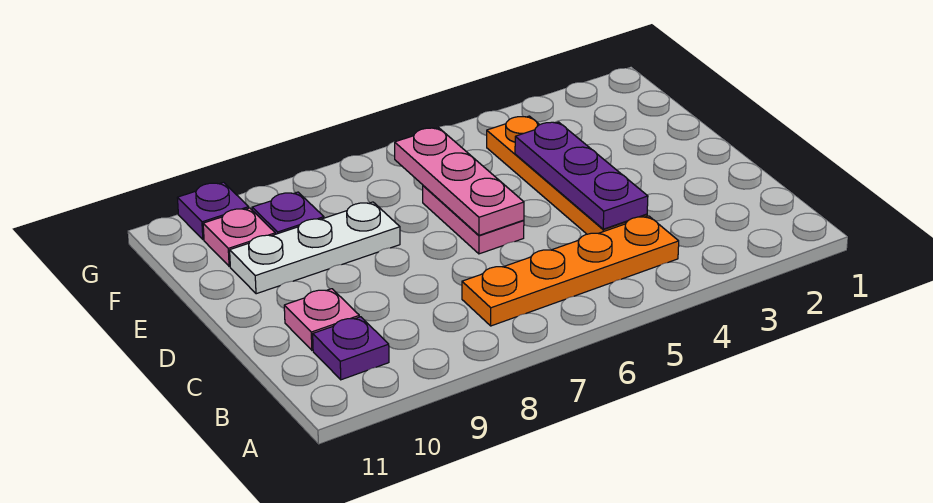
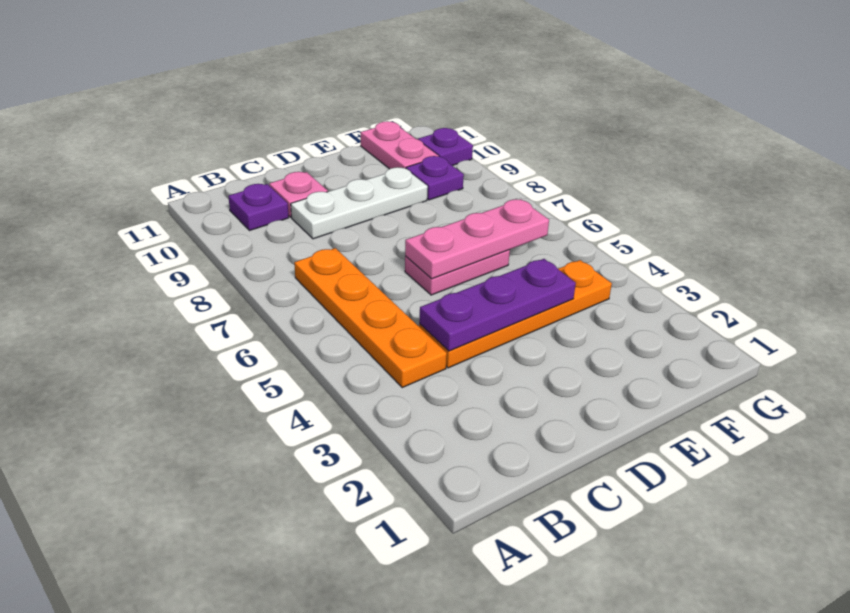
white plate E8:E10 level 1 -> white plate C9:E9 level 1
pink plate F10 level 1 -> pink plate F10:F11 level 1

